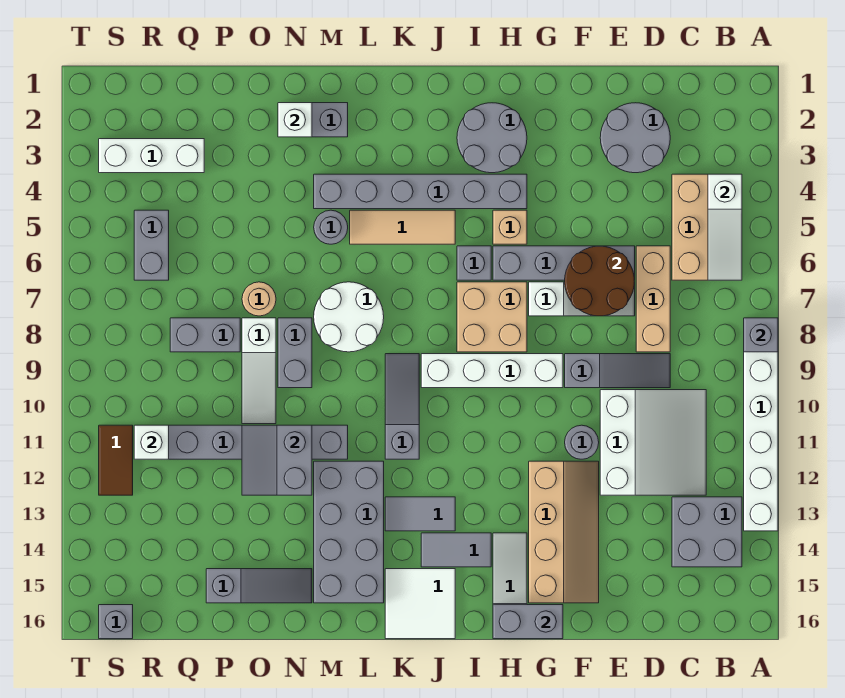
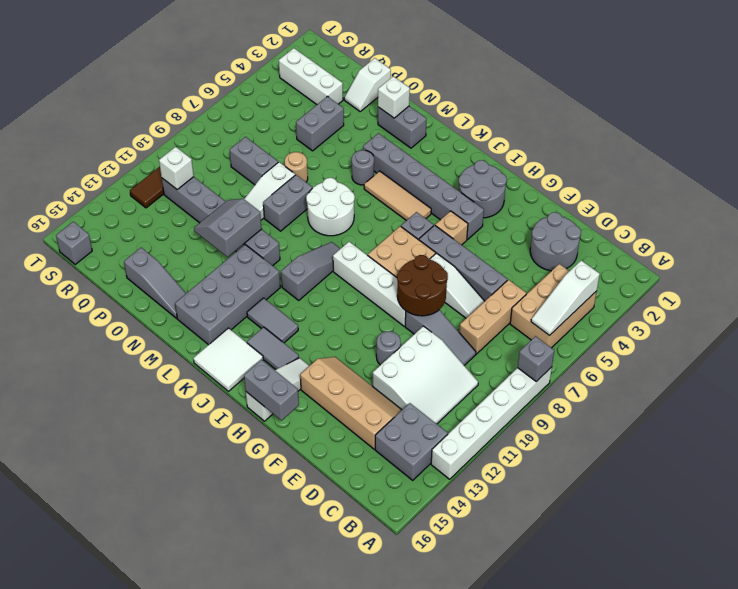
brown round brick E6:F7 level 2 -> brown round brick F8:G9 level 2
tan slope F12:G15 level 1 top G -> tan slope D13:G14 level 1 top 14
none -> white slope P1:P2 level 1 top 1
grey brick R5:R6 level 1 -> grey brick P4:P5 level 1

